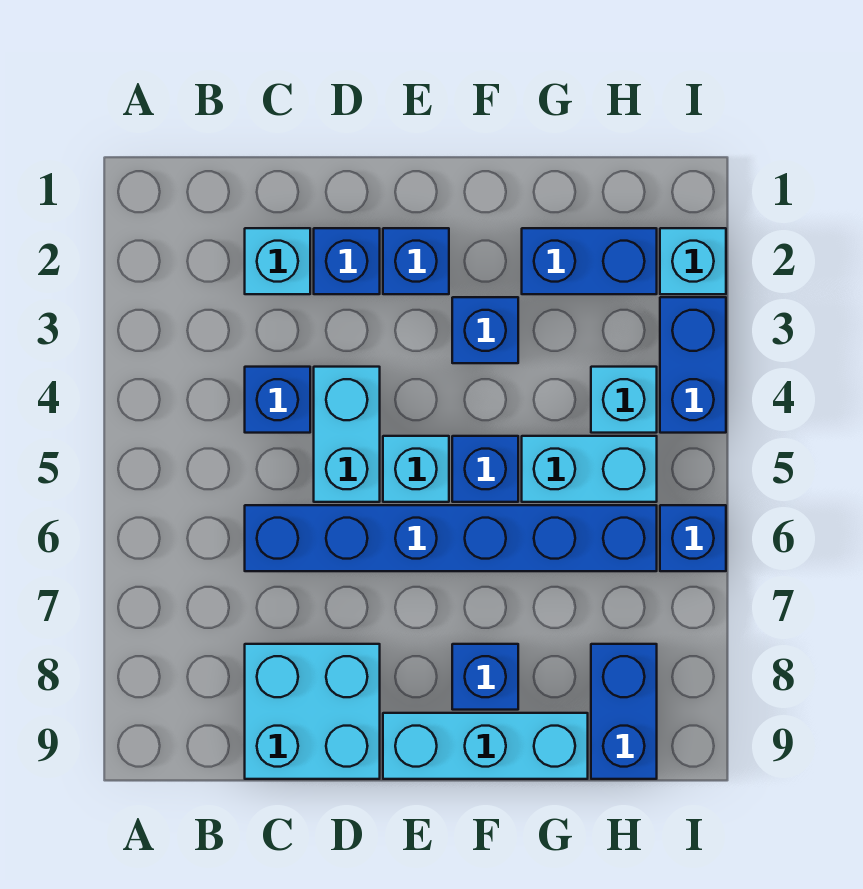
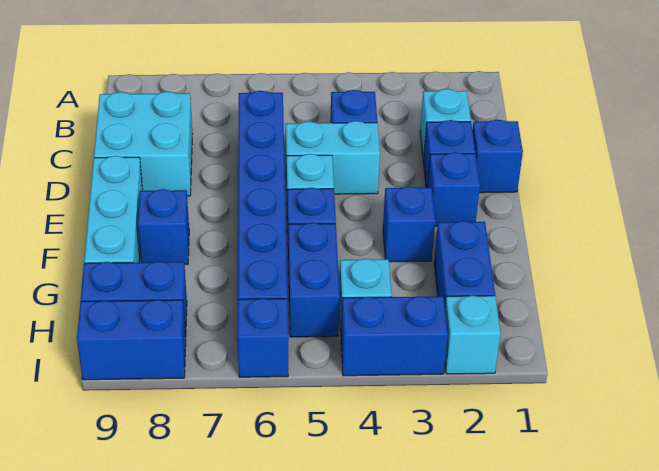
none -> blue brick D1 level 1
cyan brick G5:H5 level 1 -> blue brick G5:H5 level 1
none -> blue brick I8:I9 level 1

